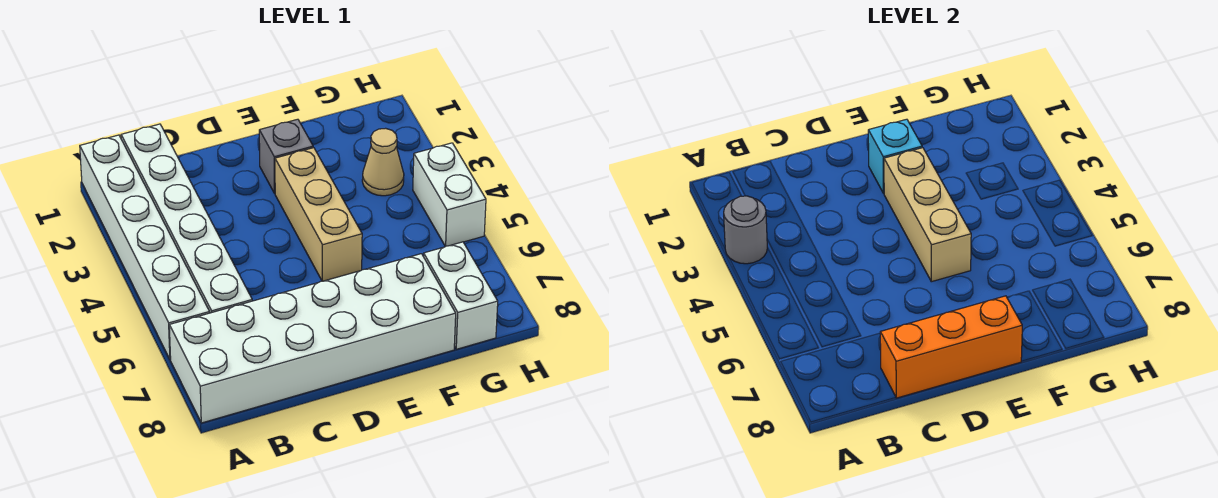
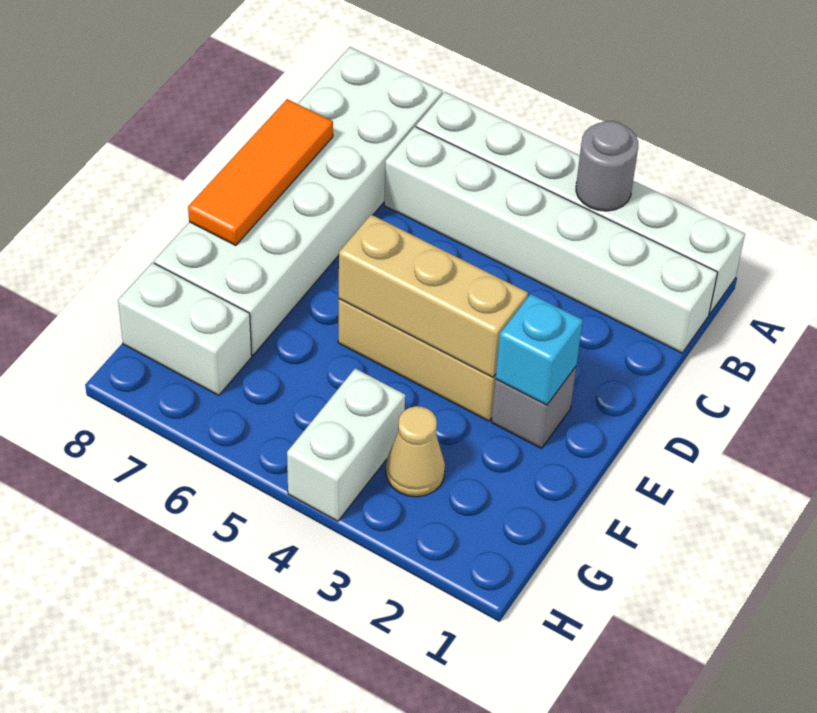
orange brick C8:E8 level 2 -> orange tile C8:E8 level 2
white brick H4:H5 level 1 -> white brick G4:H4 level 1

